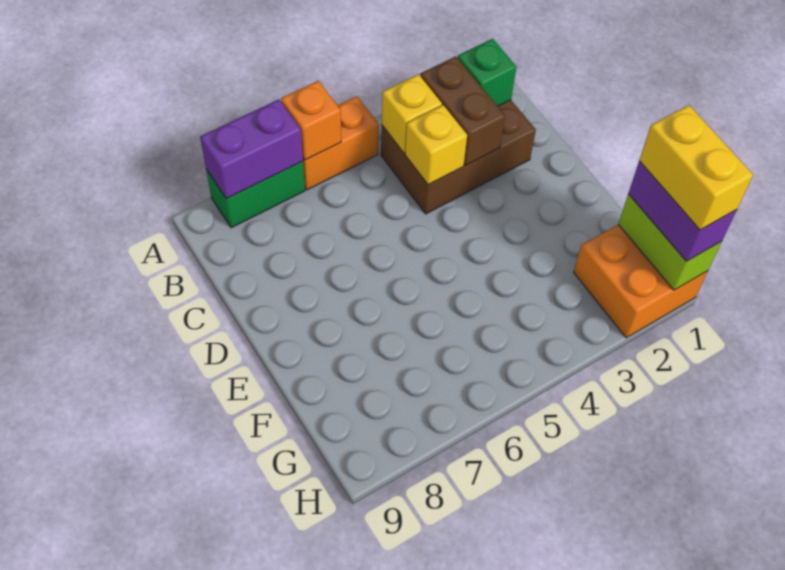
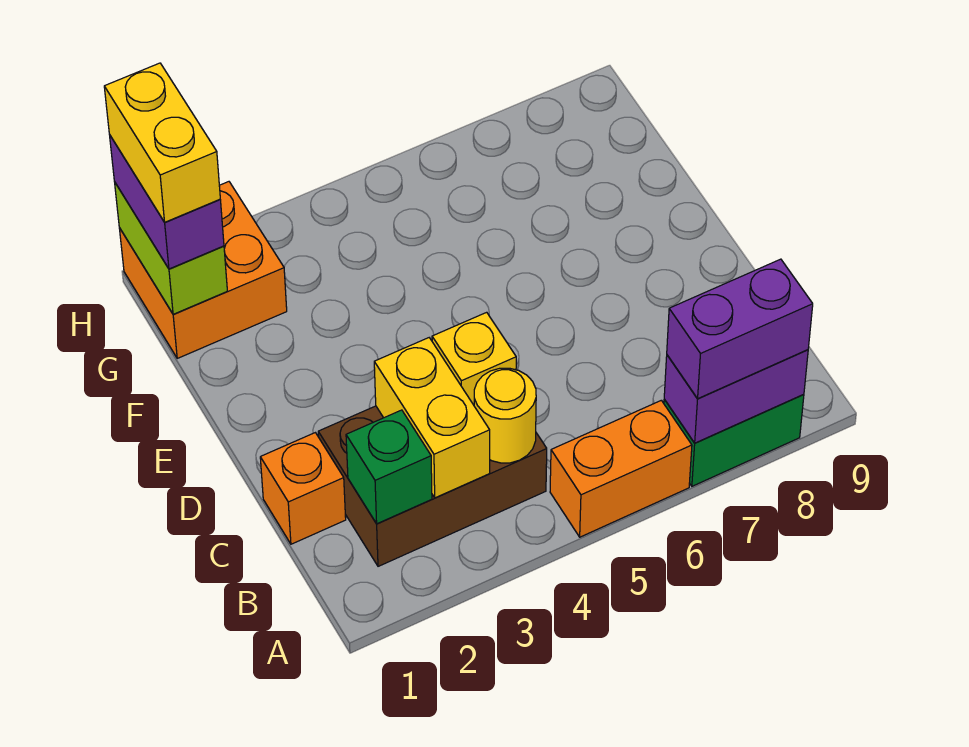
orange brick A6 level 2 -> orange brick C1 level 1
none -> purple brick A7:A8 level 3
brown brick B3:C3 level 2 -> yellow brick B3:C3 level 2
yellow brick B4 level 2 -> yellow round brick B4 level 2

